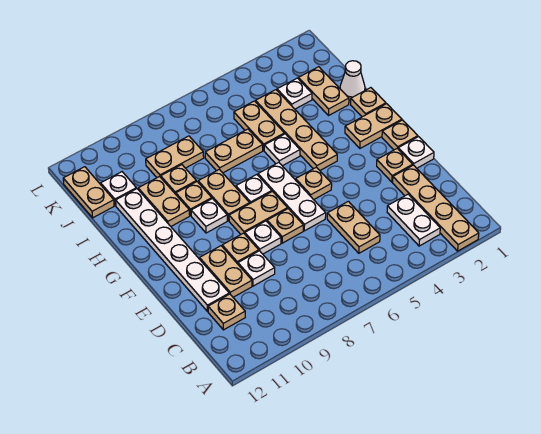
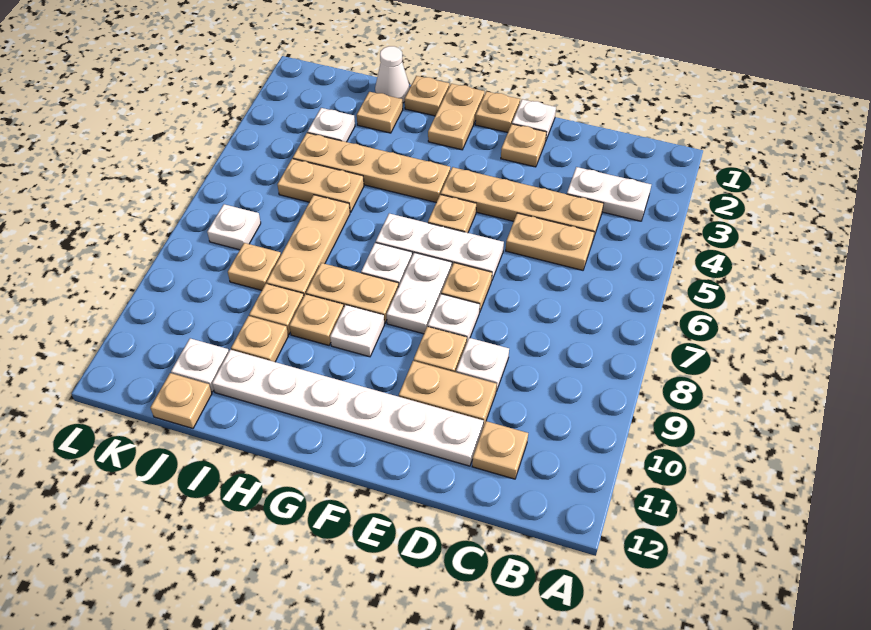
tan plate A2:D2 level 1 -> tan plate C4:F4 level 1
tan plate F7:F8 level 1 -> white plate F7:F8 level 1
white plate H5 level 1 -> white plate K7 level 1
tan plate H10:I10 level 1 -> tan plate I10 level 1
tan plate I2:J2 level 1 -> tan plate I2 level 1
tan plate I6:I7 level 1 -> tan plate I6:I8 level 1
tan plate J8:J9 level 1 -> tan plate J8 level 1
tan plate J12:K12 level 1 -> tan plate J12 level 1

